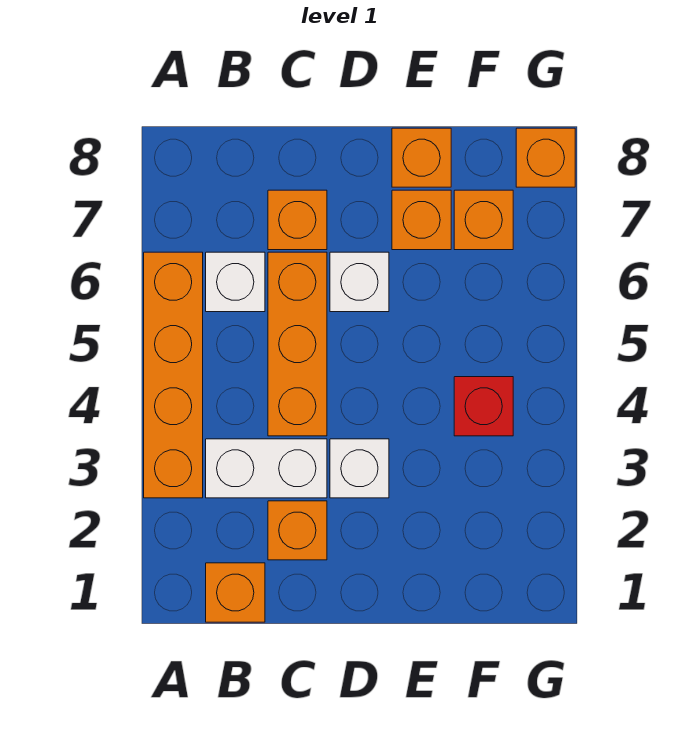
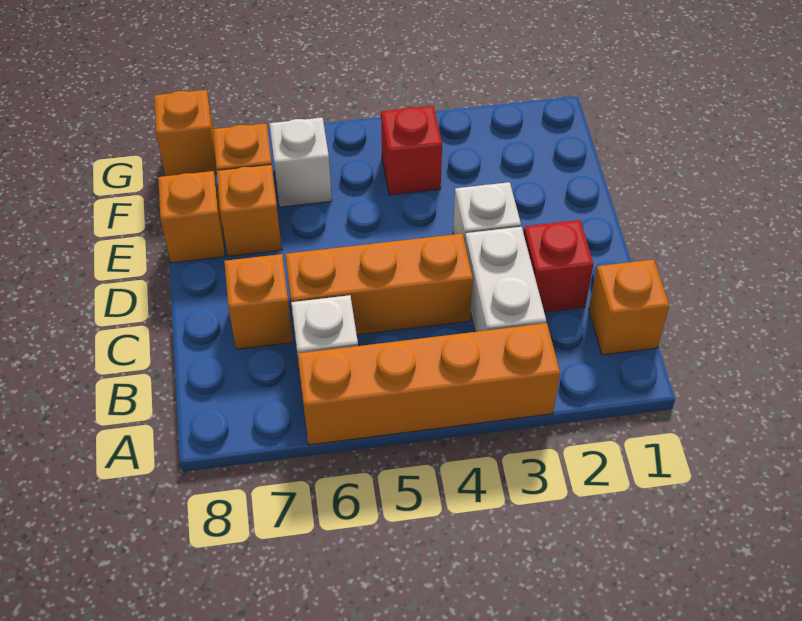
orange brick C2 level 1 -> red brick C2 level 1
white brick D6 level 1 -> white brick F6 level 1

